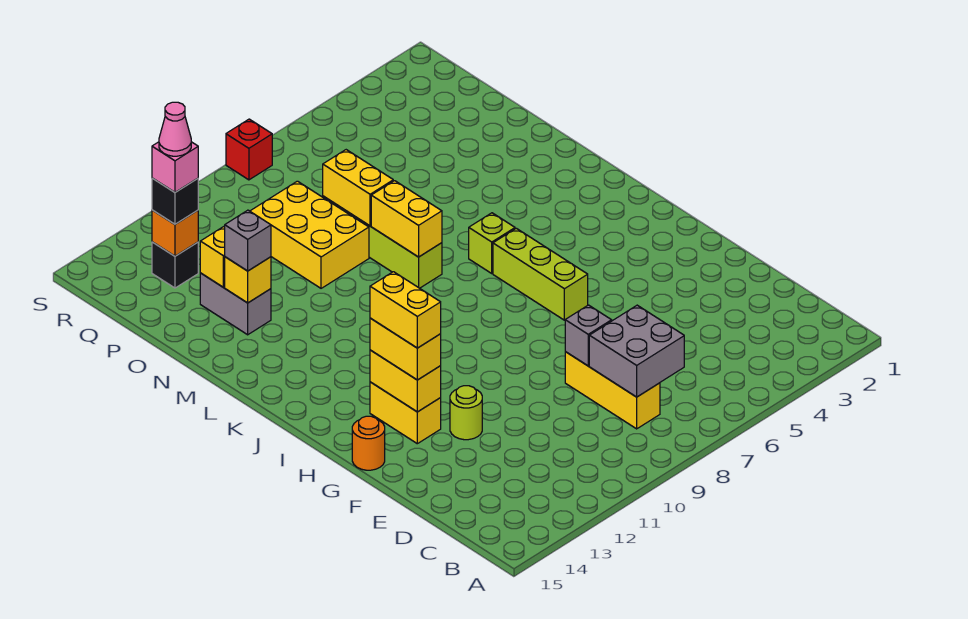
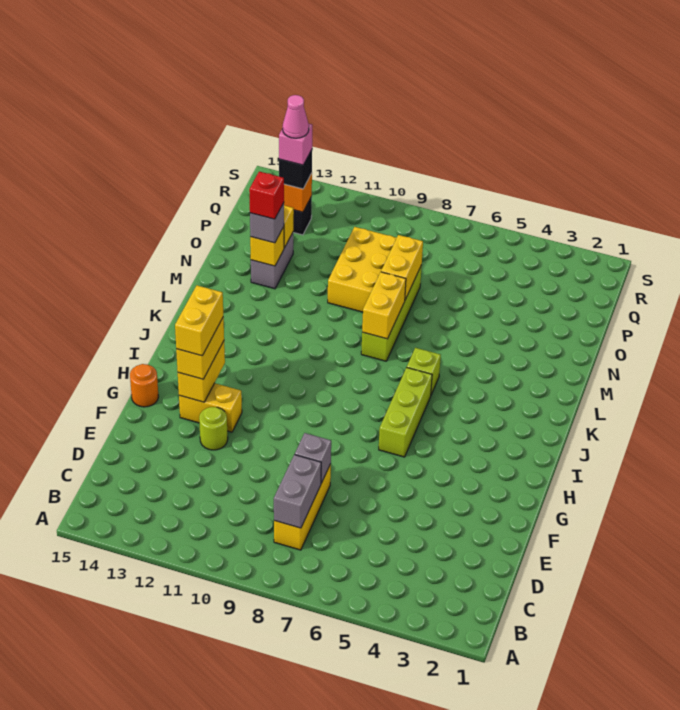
grey brick C7:D8 level 2 -> grey brick C8:D8 level 2
yellow brick G13:H13 level 1 -> yellow brick G12:G13 level 1
red brick S8 level 1 -> red brick N13 level 4

